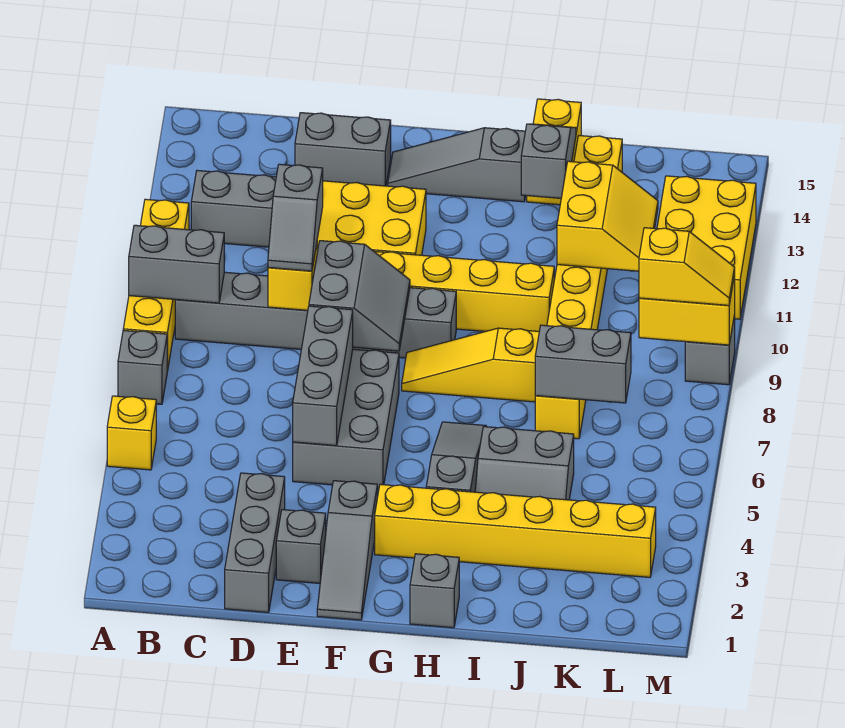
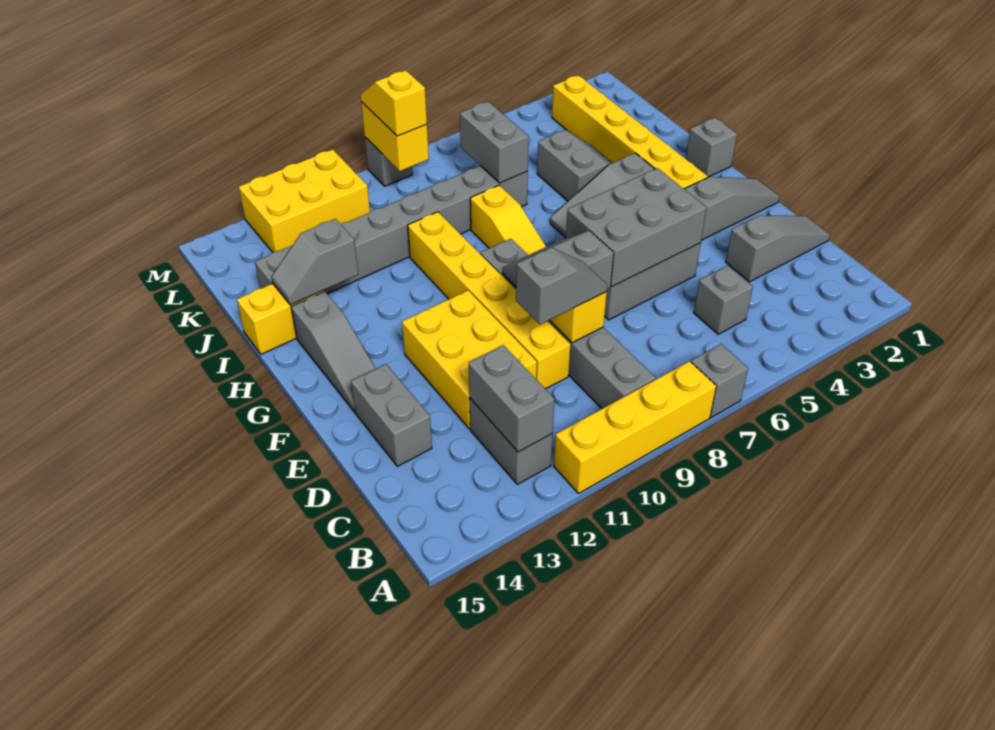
yellow brick A5 level 1 -> none
grey brick A9:B9 level 2 -> grey brick B12:C12 level 2
grey brick D1:D3 level 1 -> grey slope D1:D3 level 1 top 3
grey brick E2 level 1 -> grey brick C5 level 1
grey brick E5:E7 level 2 -> grey brick E5:F7 level 2
yellow brick J7:J14 level 1 -> grey brick J7:J14 level 1
yellow slope J11:K12 level 2 top J -> none

